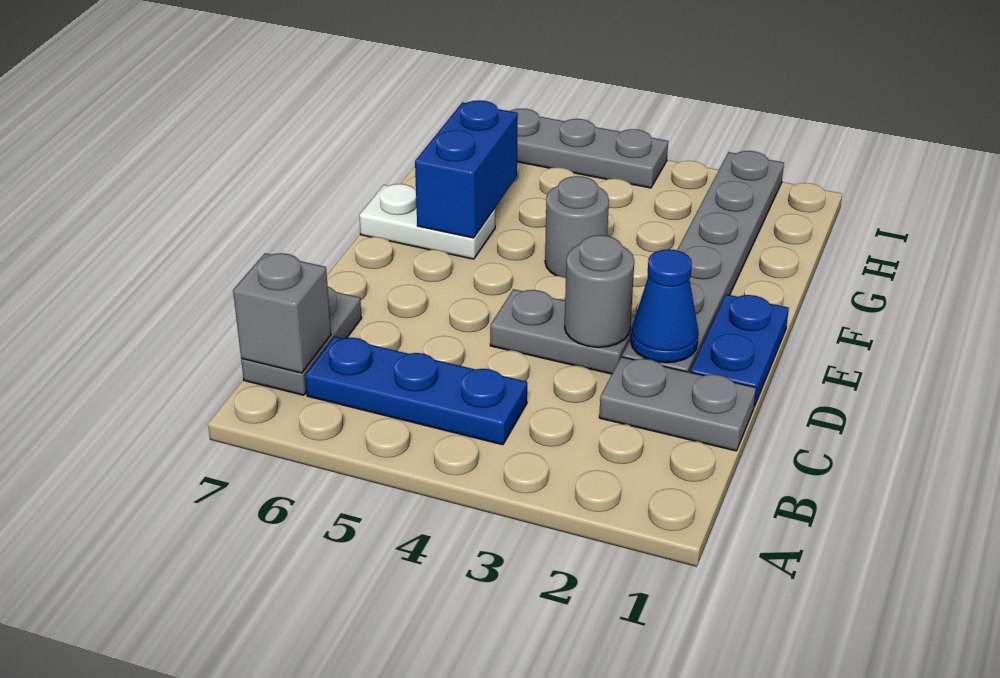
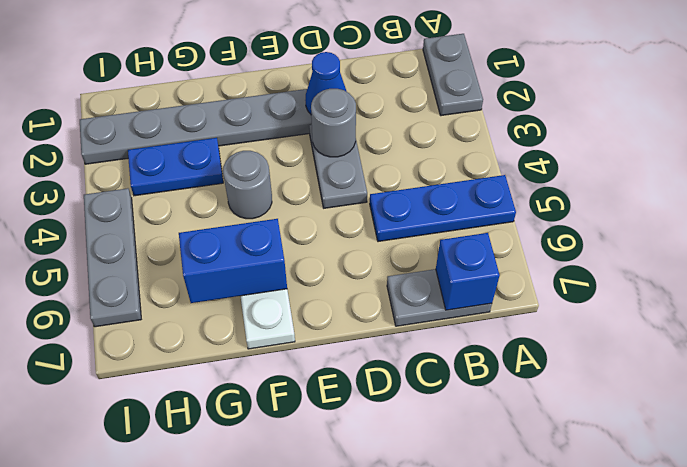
blue plate B4:B6 level 1 -> blue plate A5:C5 level 1
grey brick B7 level 2 -> blue brick B7 level 2
grey plate C1:C2 level 1 -> grey plate A1:A2 level 1
blue plate D1:E1 level 1 -> blue plate G3:H3 level 1

